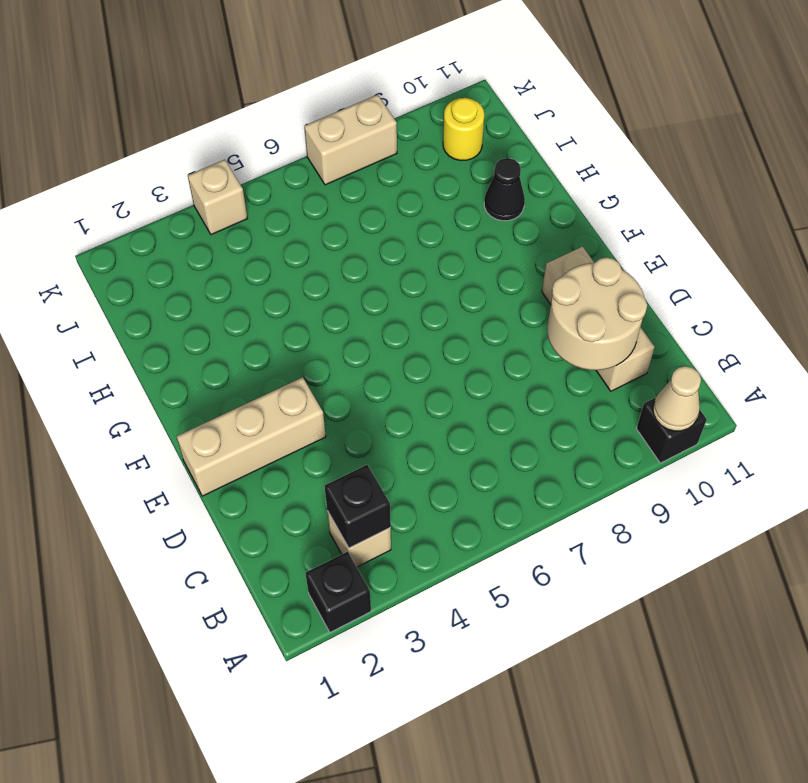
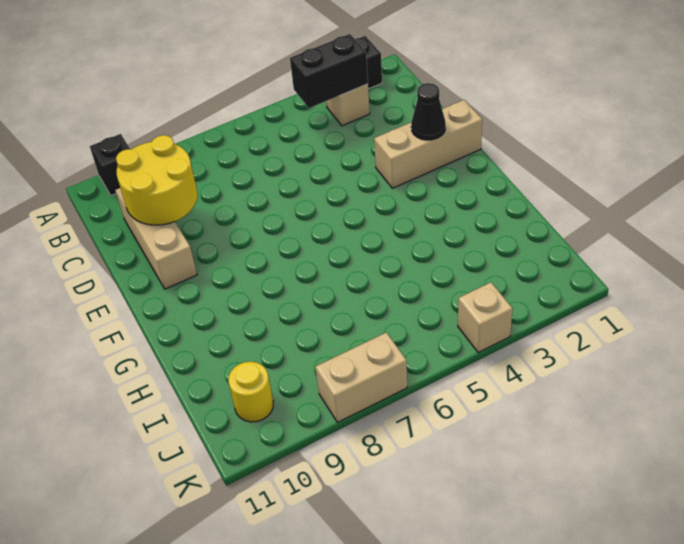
tan cone A10 level 2 -> none
black brick B3 level 2 -> black brick B3:B4 level 2
tan round brick C9:D10 level 2 -> yellow round brick C9:D10 level 2
black cone H10 level 1 -> black cone E2 level 2

